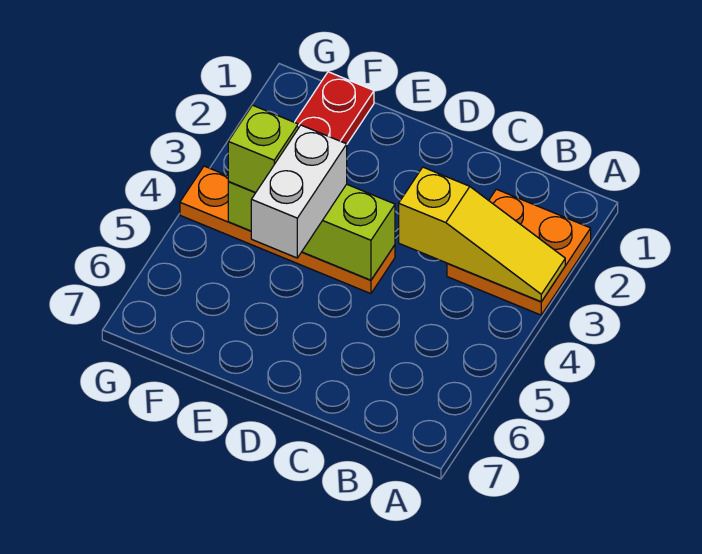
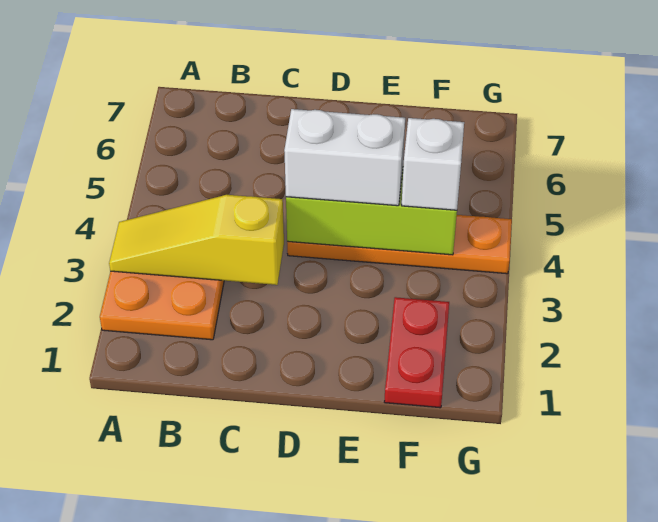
white brick E4:E5 level 3 -> white brick D4:E4 level 3
lime brick F4 level 3 -> white brick F4 level 3

